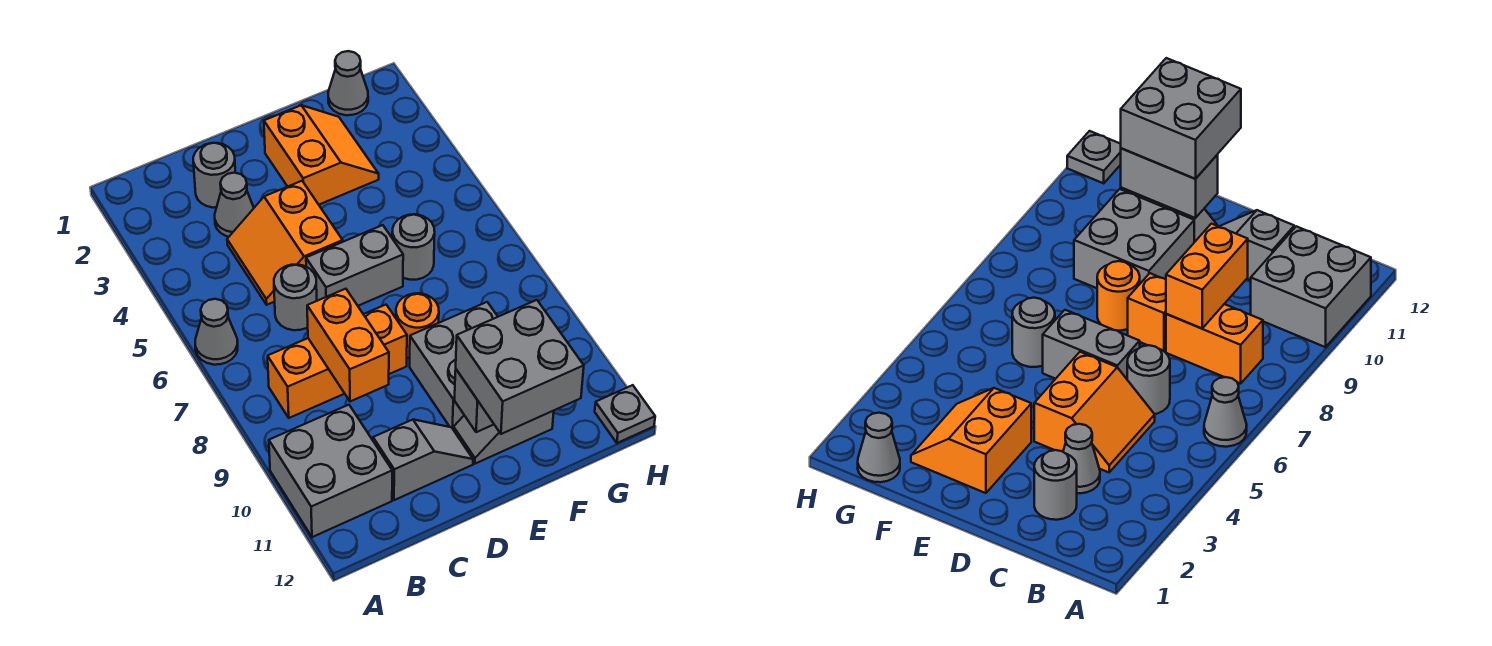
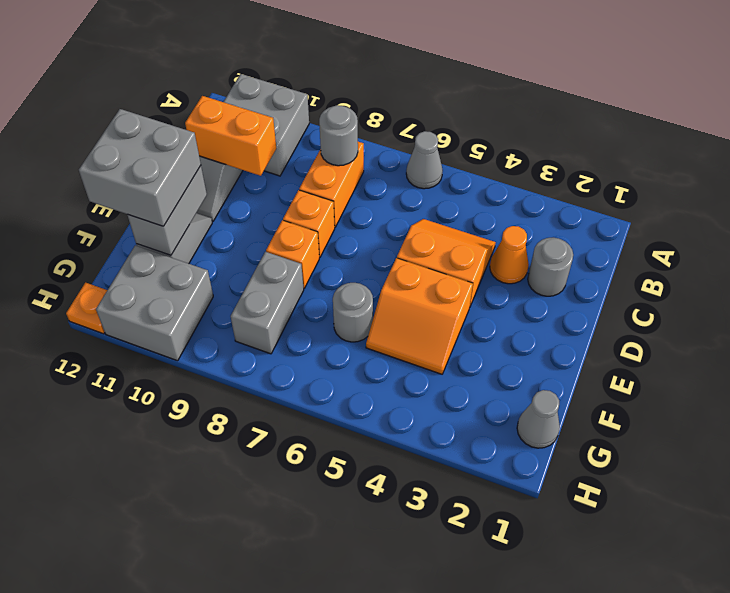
grey cone C3 level 1 -> orange cone C3 level 1
grey round brick C6 level 1 -> grey round brick B8 level 2
orange brick C8:C9 level 2 -> orange brick C10:C11 level 2
grey brick D6:E6 level 1 -> grey brick F8:G8 level 1
orange slope E2:F3 level 1 top E -> orange slope E4:F5 level 1 top E
orange round brick E8 level 1 -> orange brick E8 level 1
grey brick E9:F10 level 1 -> grey brick G10:H11 level 1
grey plate H12 level 1 -> orange plate H12 level 1

